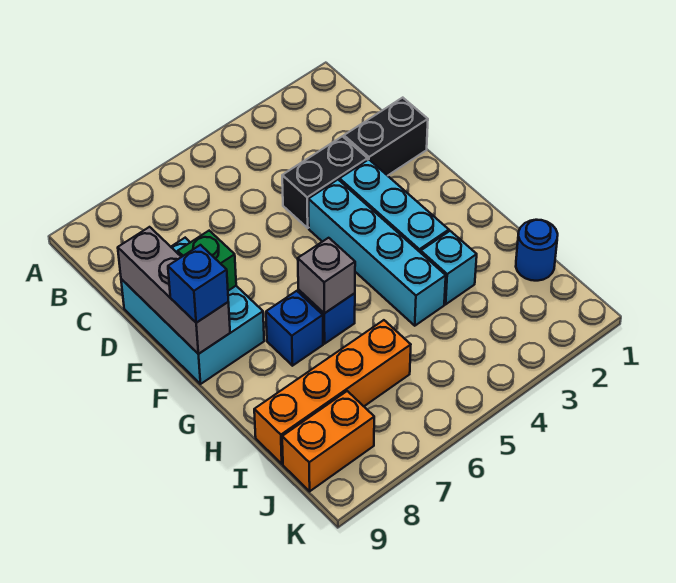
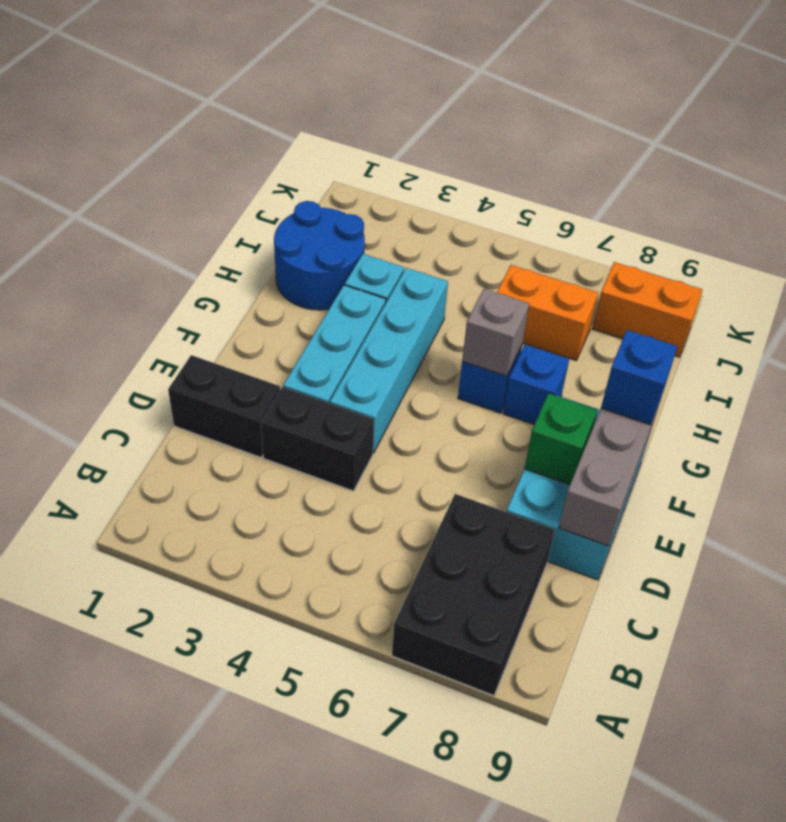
none -> black brick A7:C8 level 1
blue round brick I1 level 1 -> blue round brick H1:I2 level 1
orange brick I6:I9 level 1 -> orange brick I6:I7 level 1

